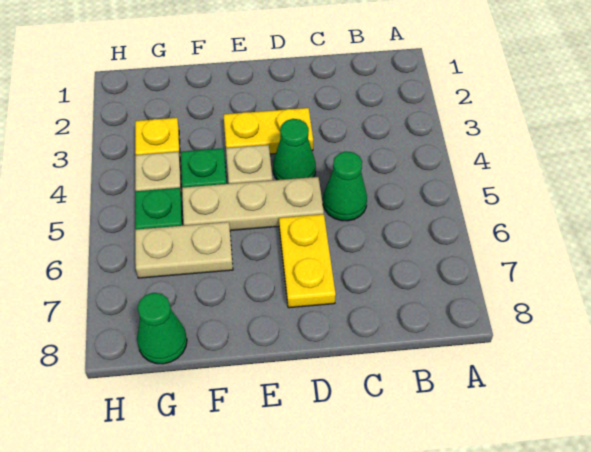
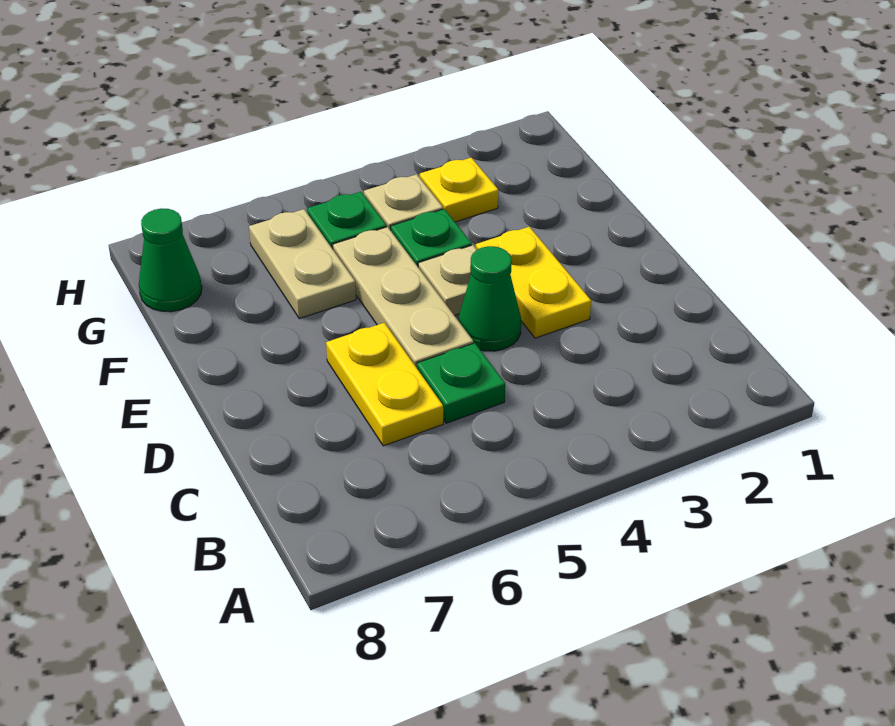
green cone C5 level 1 -> green plate C5 level 1
yellow plate D6:D7 level 1 -> yellow plate C6:D6 level 1

